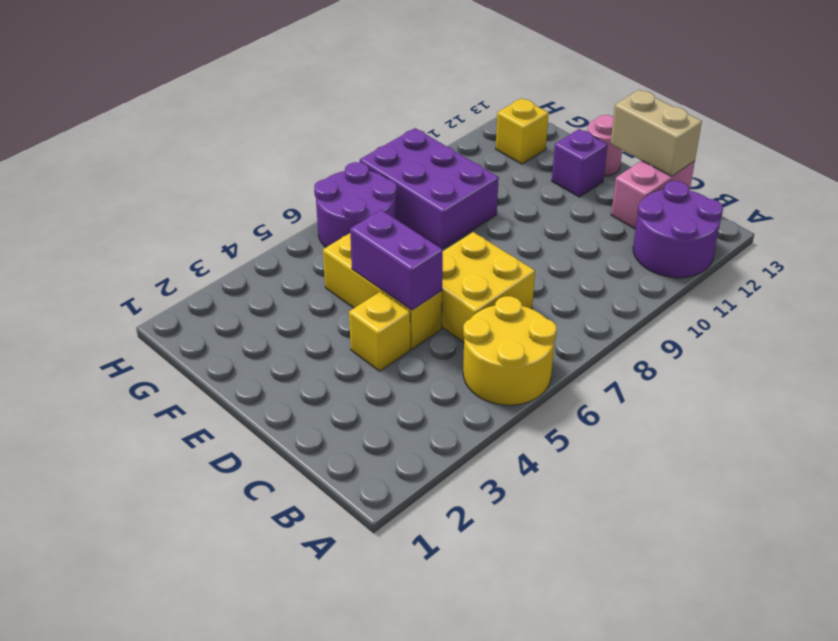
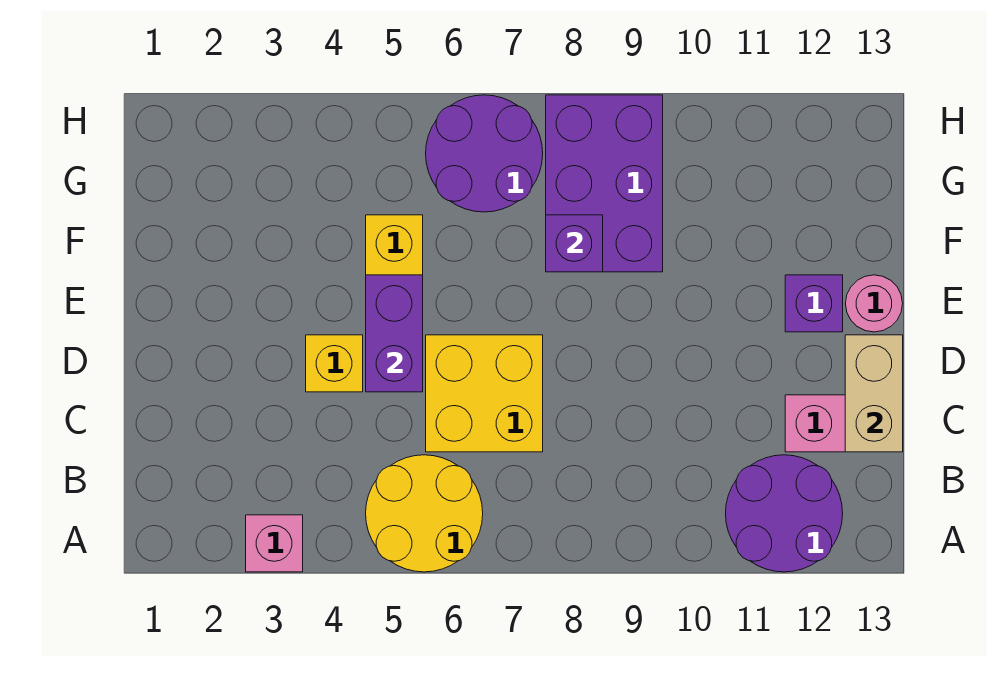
none -> pink brick A3 level 1
none -> purple brick F8 level 2
yellow brick G12 level 1 -> none

